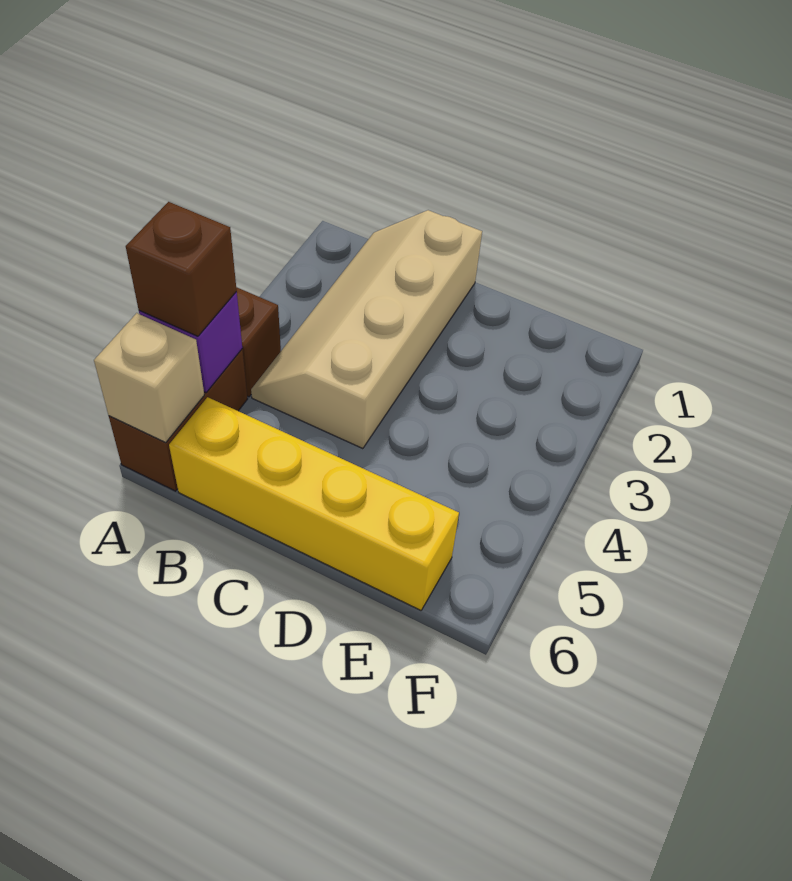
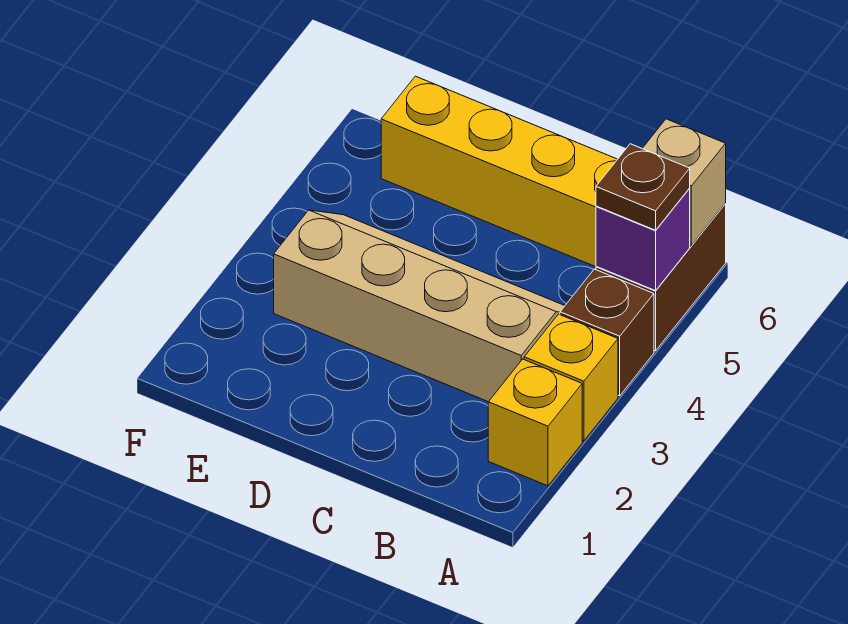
none -> yellow brick A2 level 1
none -> yellow brick A3 level 1
brown brick A5 level 3 -> brown plate A5 level 3
tan slope B1:C4 level 1 top C -> tan slope B3:E4 level 1 top 3

